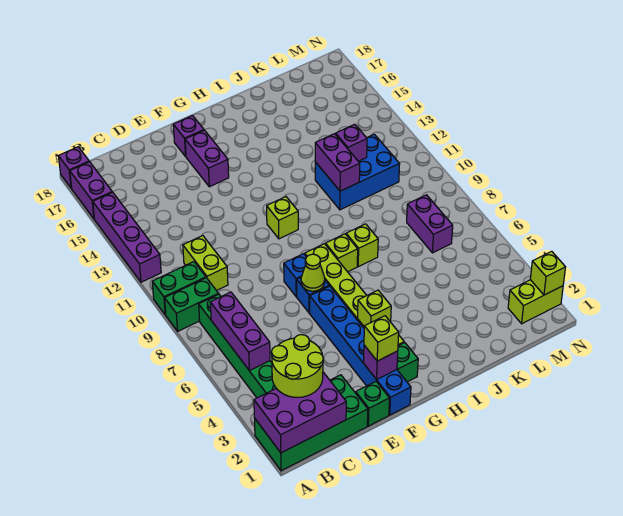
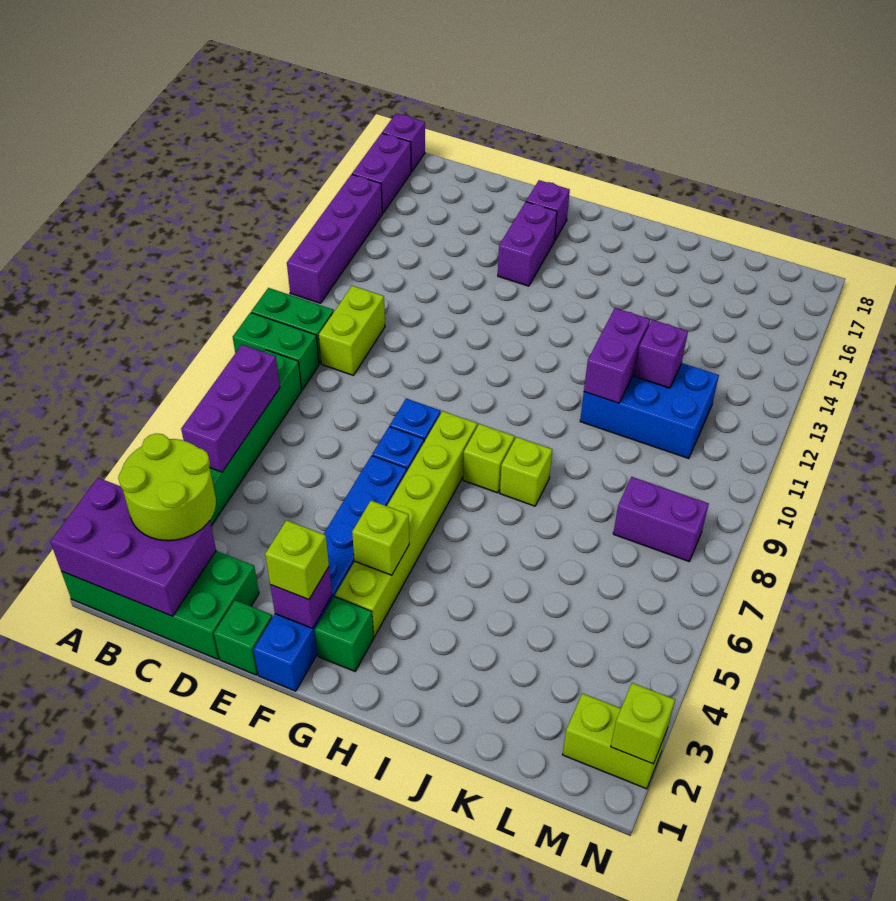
lime cone F7 level 2 -> none
lime brick G11 level 1 -> none
purple brick L7:L8 level 1 -> purple brick L8:M8 level 1

